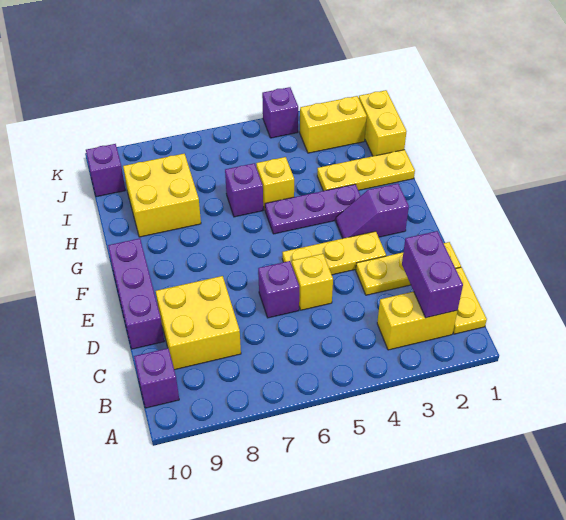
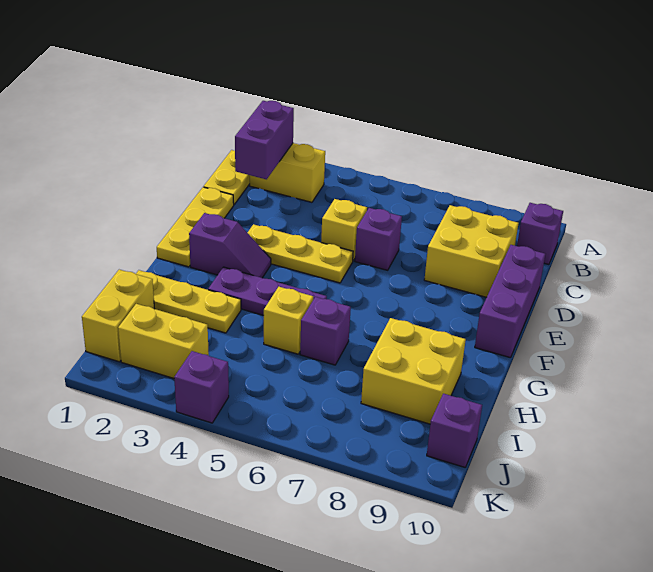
yellow plate D1:D3 level 1 -> yellow plate D1:F1 level 1

